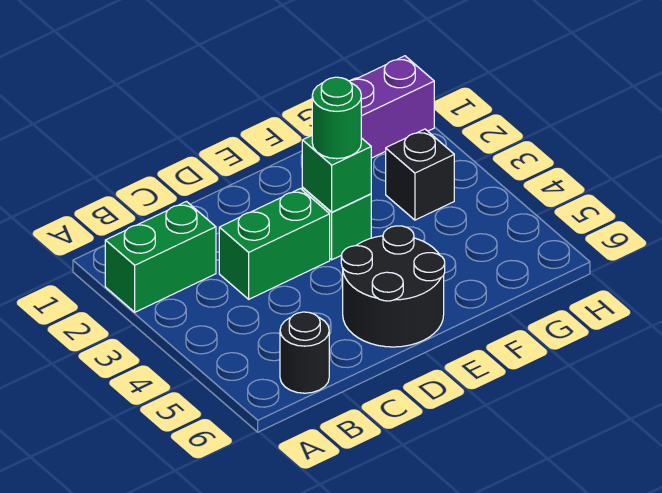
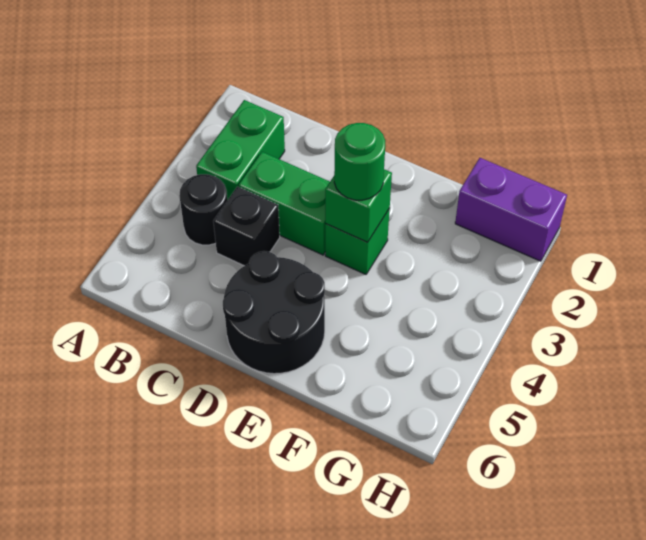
green brick A2:B2 level 1 -> green brick B2:B3 level 1
black round brick B6 level 1 -> black round brick B4 level 1
black brick G3 level 1 -> black brick C4 level 1

